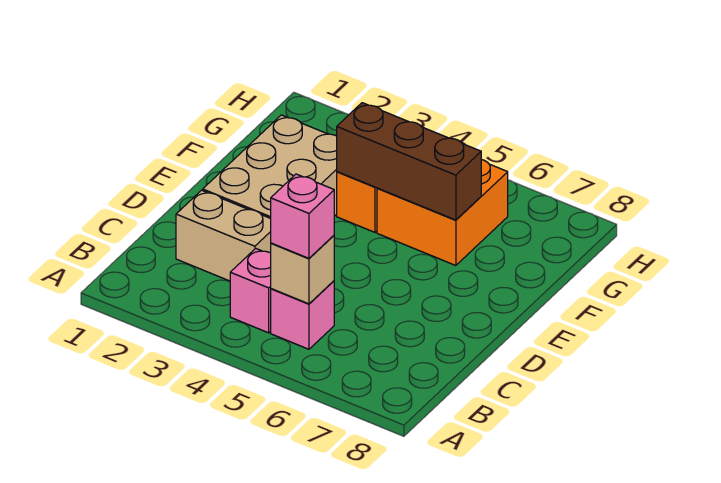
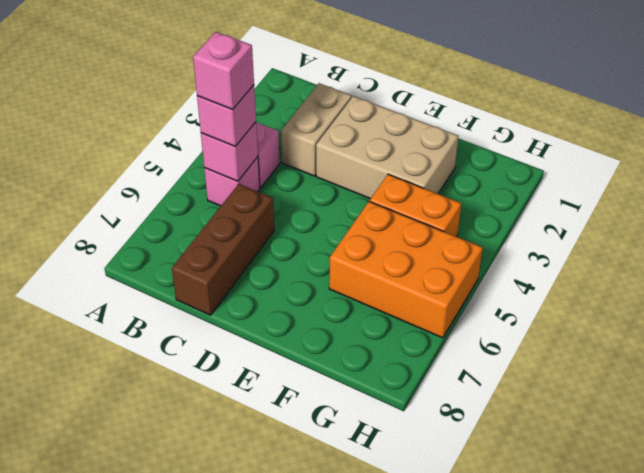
tan brick B5 level 2 -> pink brick B5 level 2
none -> pink brick B5 level 4
brown brick F4:F6 level 2 -> brown brick C6:C8 level 1
orange brick F5:G6 level 1 -> orange brick F5:H6 level 1

